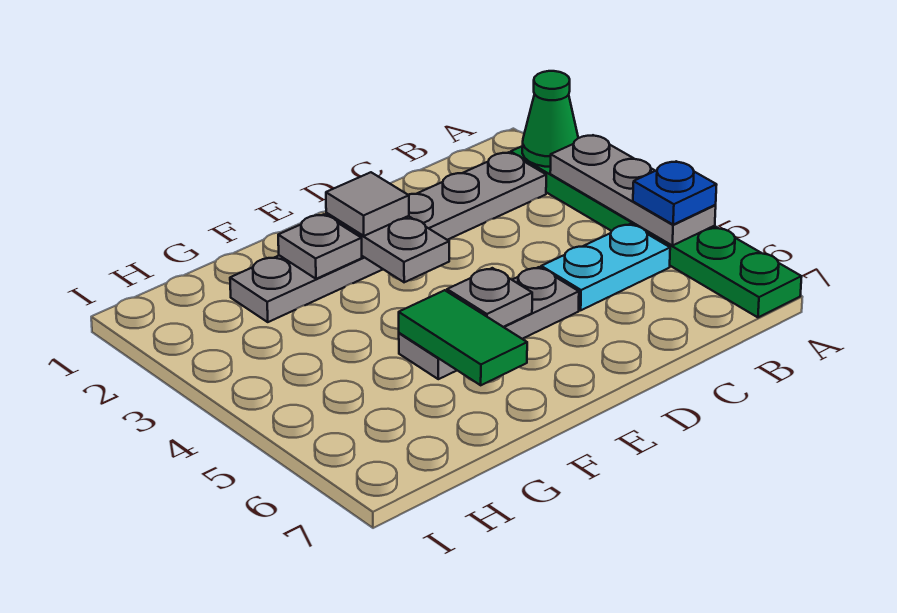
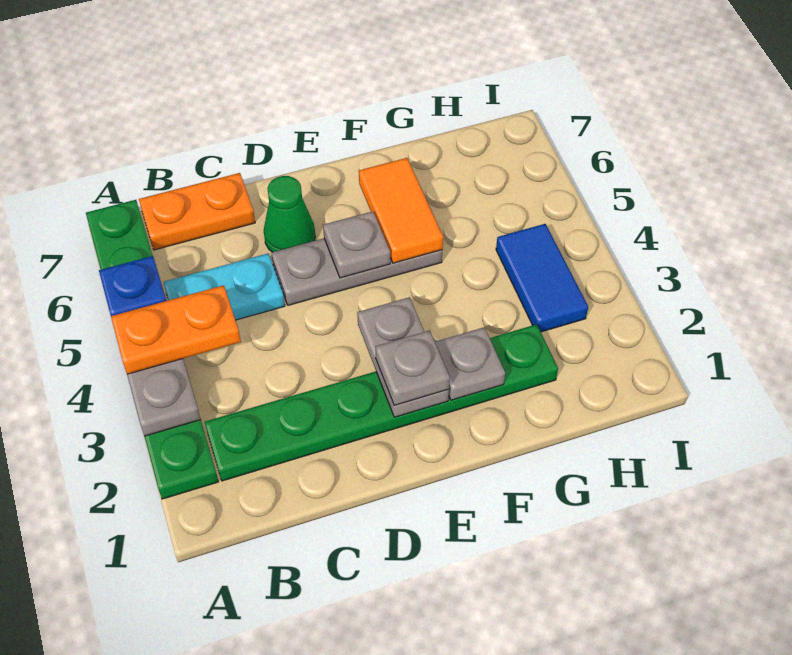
green cone A2 level 2 -> green cone D6 level 1
none -> orange plate A4:B4 level 3
grey plate B2:G2 level 1 -> green plate B2:G2 level 1
none -> orange plate B7:C7 level 1
grey tile E2 level 3 -> grey plate E2 level 3
green tile F5:F6 level 2 -> orange tile F5:F6 level 2
none -> blue tile H3:H4 level 1

